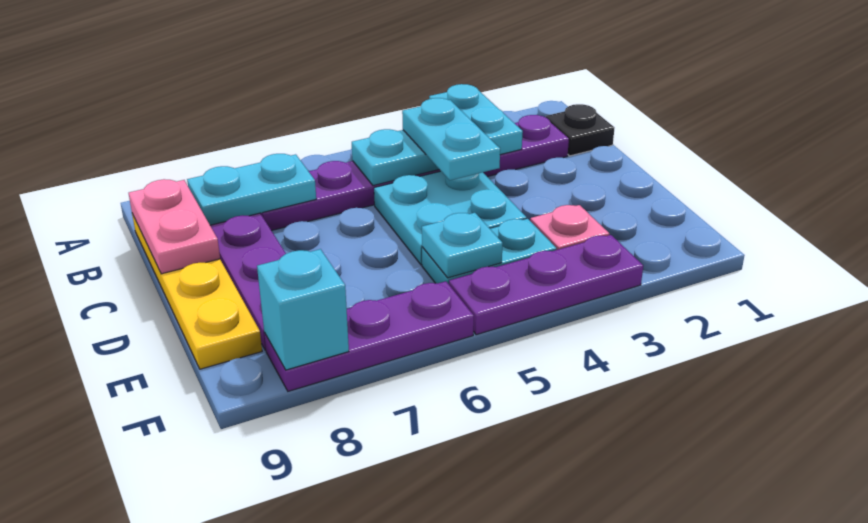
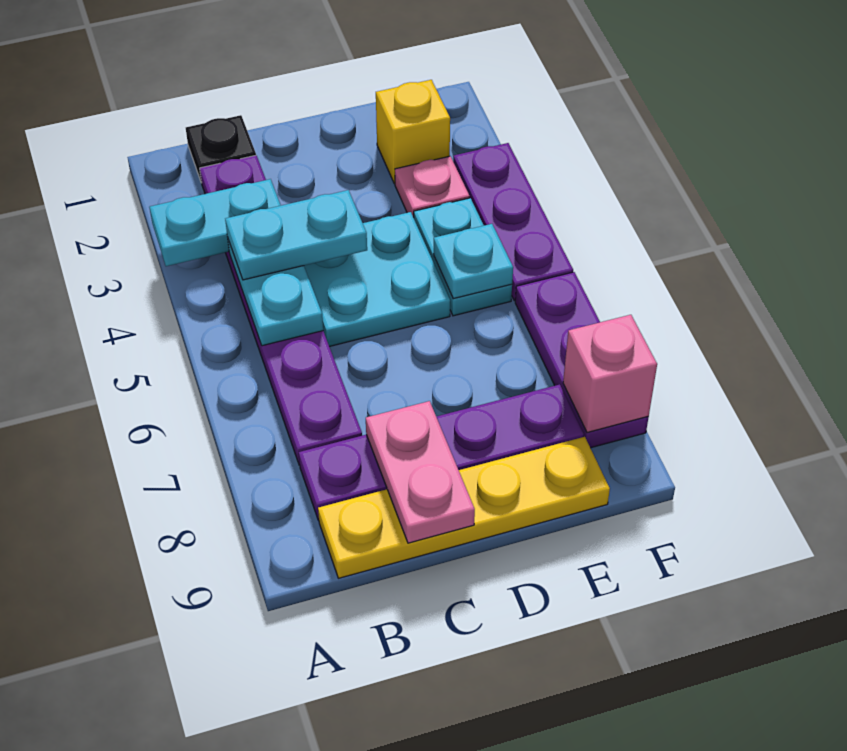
cyan plate B7:B8 level 2 -> none
pink plate B9:C9 level 2 -> pink plate C8:C9 level 2
none -> yellow brick E2 level 1
cyan brick F8 level 2 -> pink brick F8 level 2

